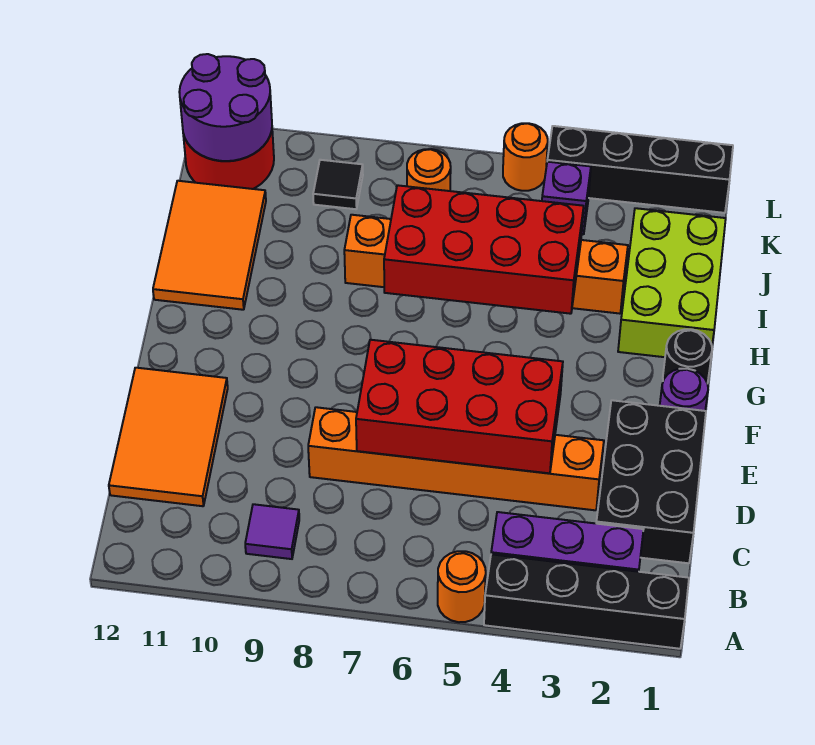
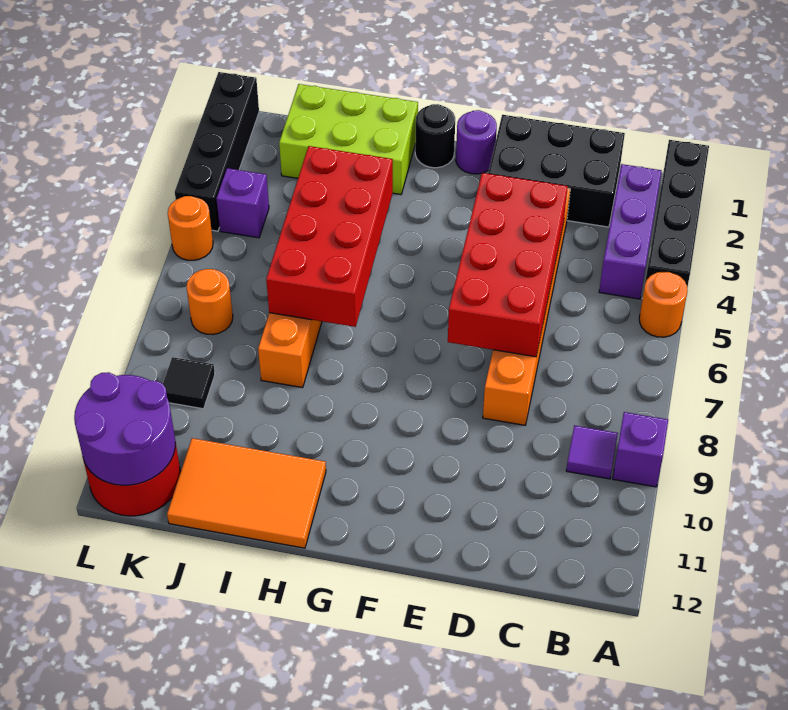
none -> purple brick A9 level 1
orange tile C11:E12 level 1 -> none

